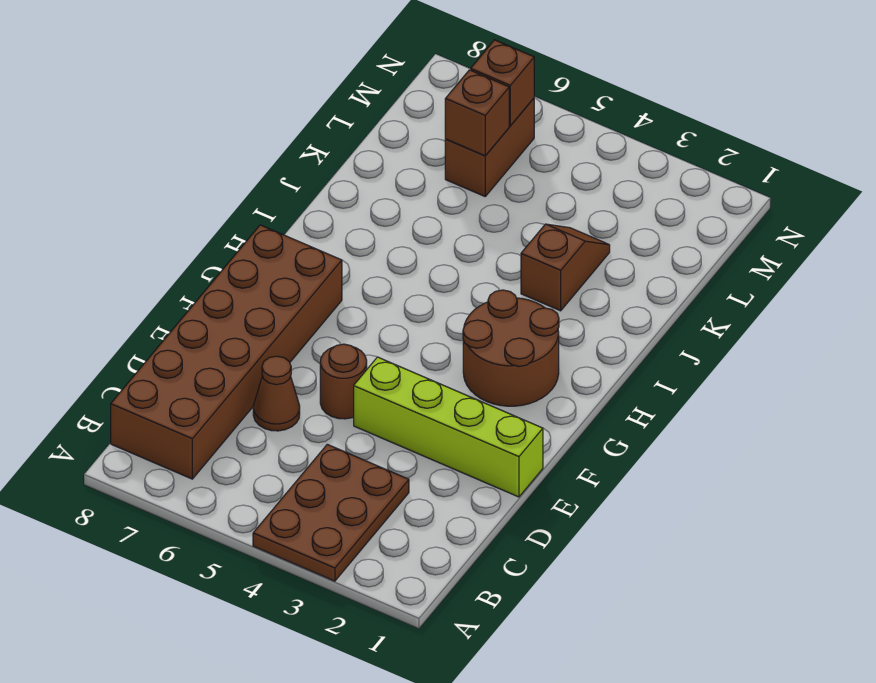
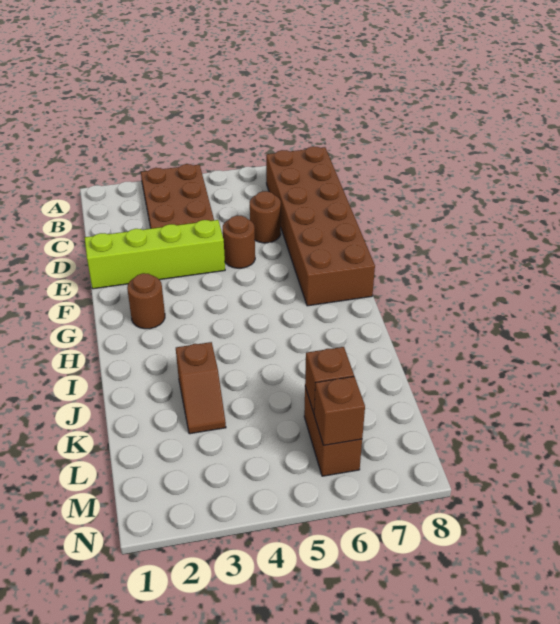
brown cone D6 level 1 -> brown round brick D6 level 1
brown round brick G2:H3 level 1 -> brown round brick G2 level 1

